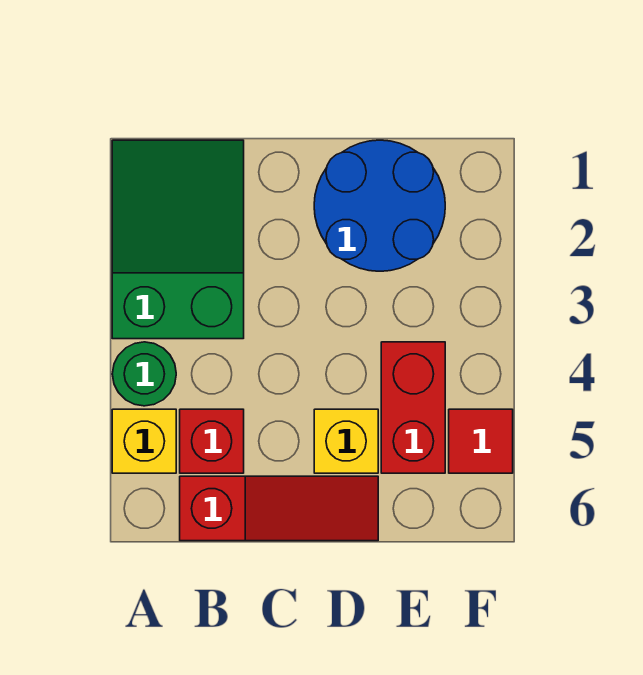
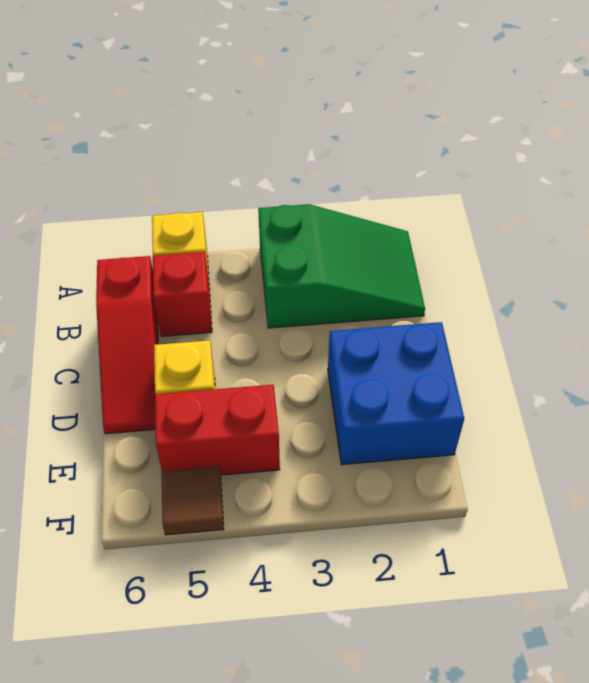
green round brick A4 level 1 -> none
blue round brick D1:E2 level 1 -> blue brick D1:E2 level 1
red tile F5 level 1 -> brown tile F5 level 1

